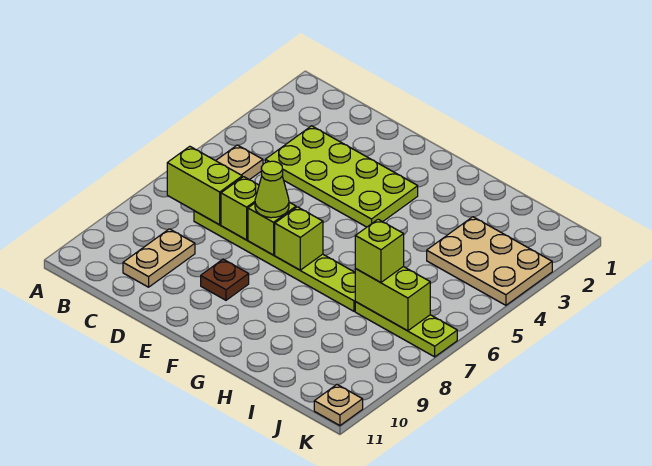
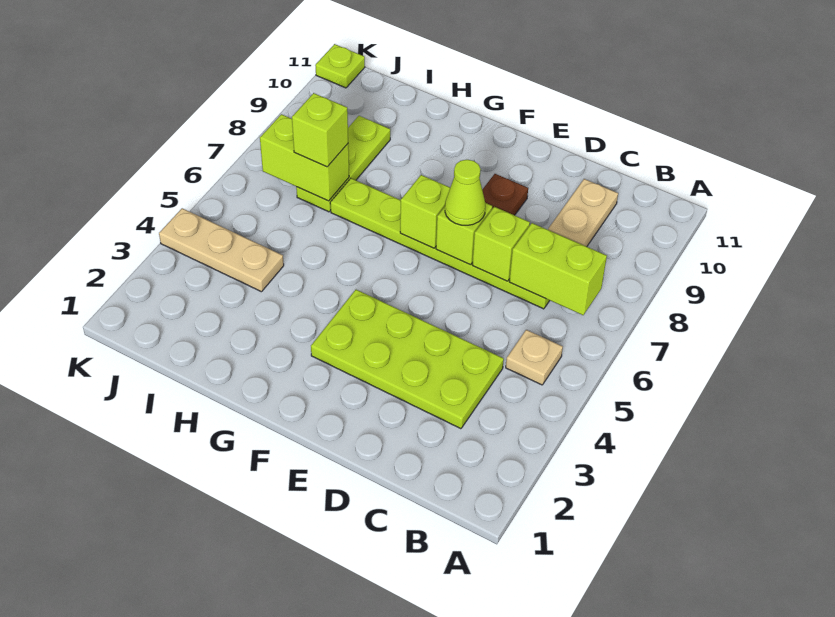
tan plate I3:K4 level 1 -> tan plate I4:K4 level 1
lime plate I7:K7 level 1 -> lime plate I7:I9 level 1
tan plate K11 level 1 -> lime plate K11 level 1

